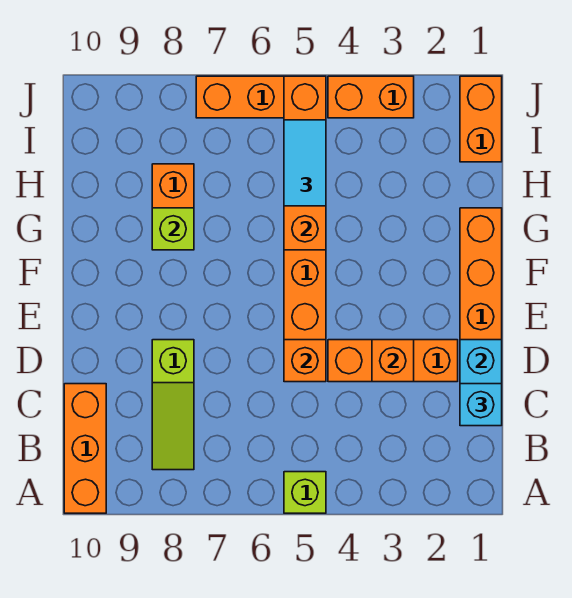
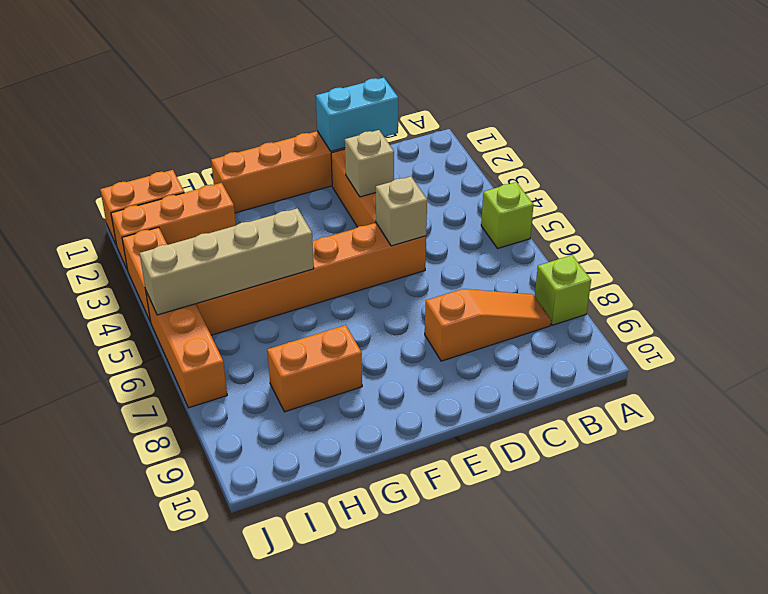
orange brick A10:C10 level 1 -> orange brick H2:J2 level 1
lime slope B8:D8 level 1 top D -> orange slope B8:D8 level 1 top D
cyan brick C1 level 3 -> none
orange brick D3 level 2 -> tan brick D3 level 2
orange brick D5 level 2 -> tan brick D5 level 2
orange brick G5:J5 level 2 -> tan brick G5:J5 level 2
lime brick G8 level 2 -> lime brick A8 level 1
cyan tile H5:I5 level 3 -> none

